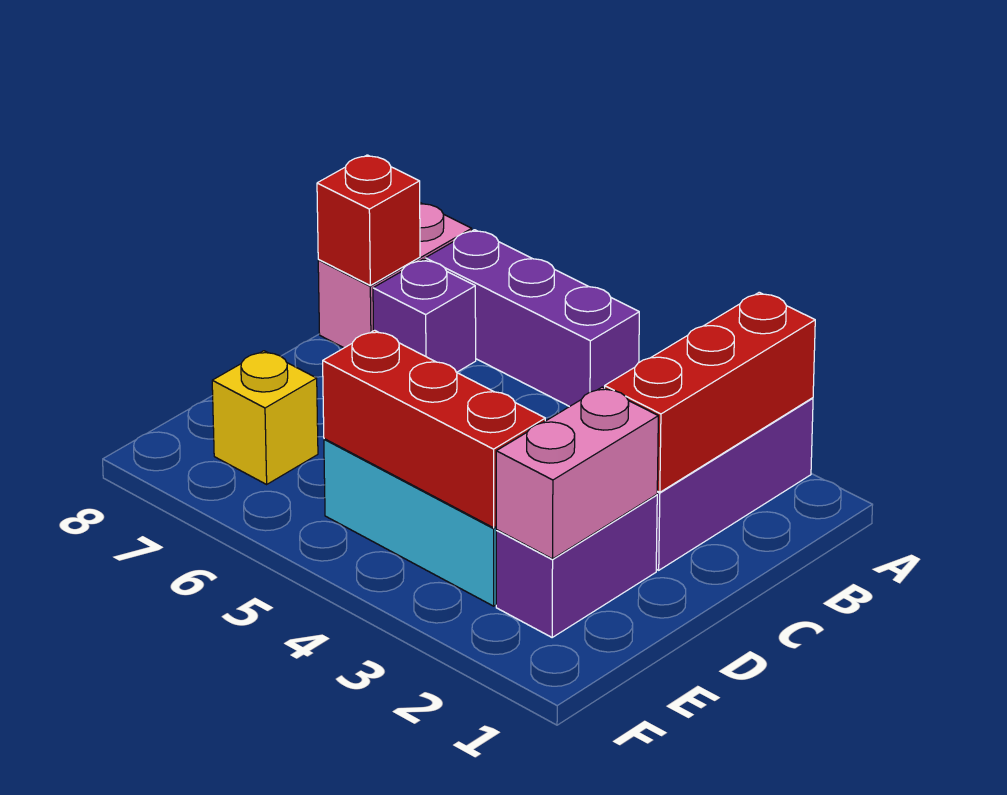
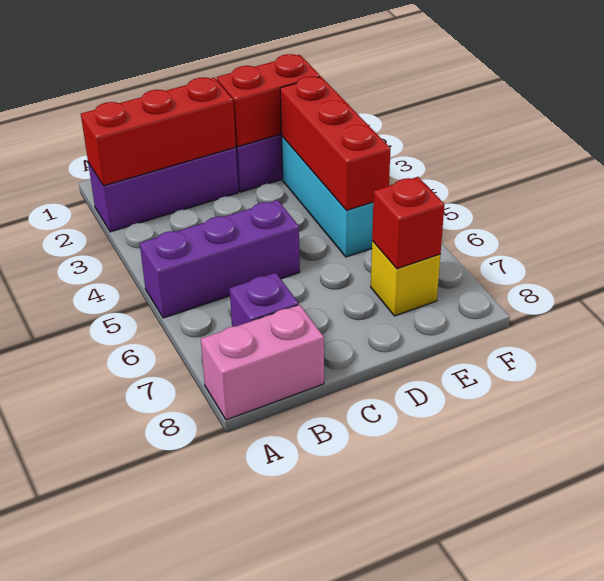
purple brick A5:A7 level 1 -> purple brick A5:C5 level 1
red brick B8 level 2 -> red brick E7 level 2
pink brick D2:E2 level 2 -> red brick D2:E2 level 2

